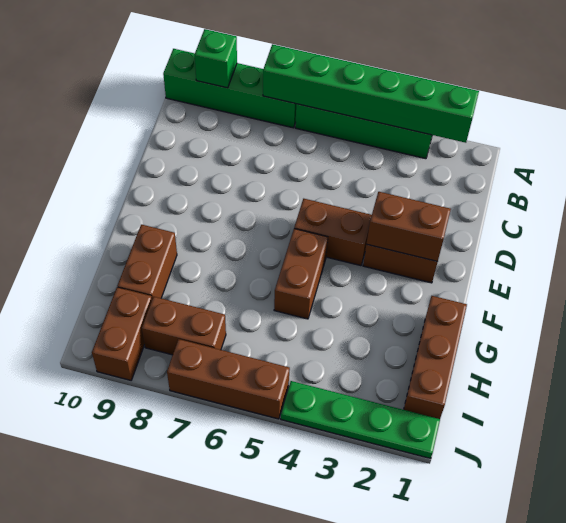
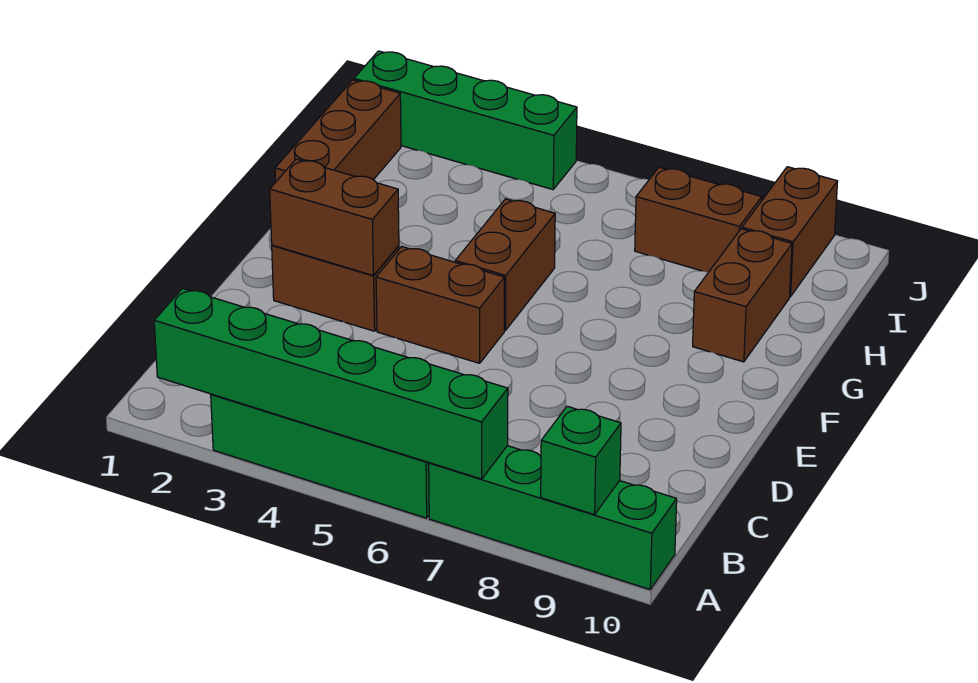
green plate J1:J4 level 1 -> green brick J1:J4 level 1
brown brick J5:J7 level 1 -> none

